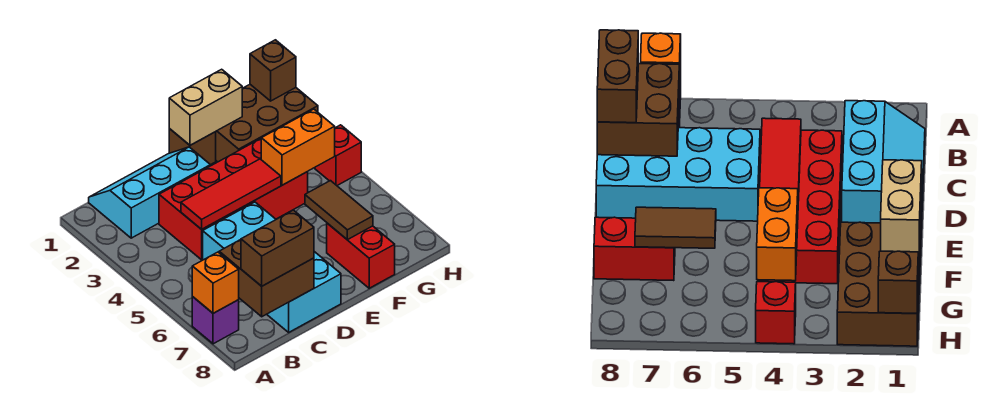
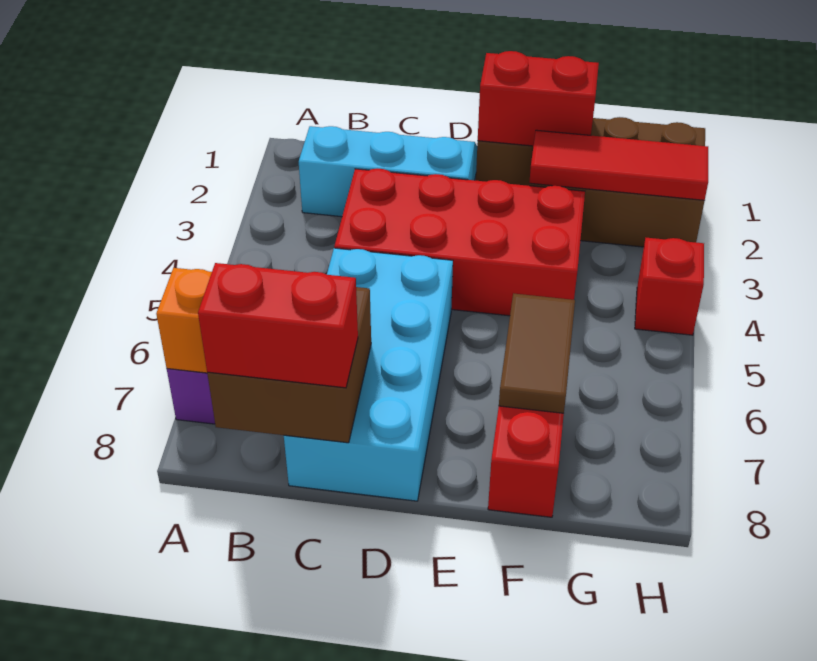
brown brick B8:C8 level 3 -> red brick B8:C8 level 3
red tile C4:E4 level 2 -> red tile F2:H2 level 2
tan brick E1:F1 level 2 -> red brick E1:F1 level 2
orange brick F4:G4 level 2 -> none
brown brick H1 level 2 -> none

